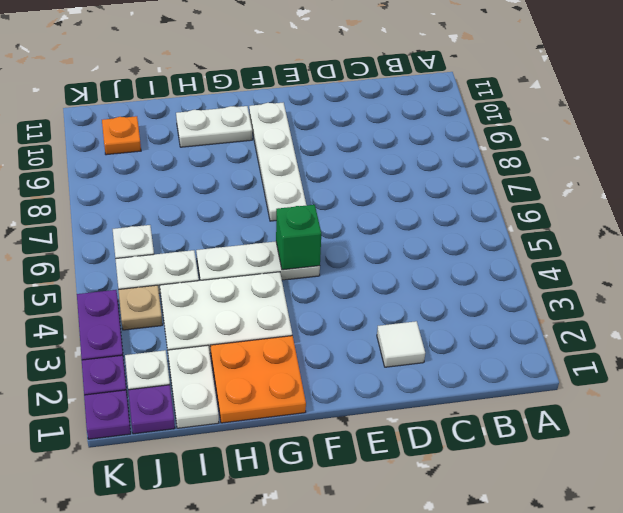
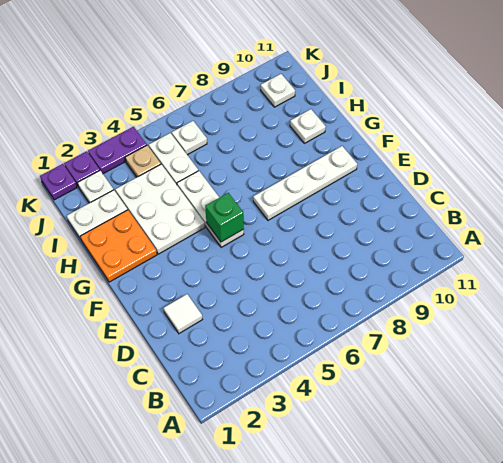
white plate G10:H10 level 1 -> white plate H10 level 1
purple plate J1 level 1 -> none
orange plate J10 level 1 -> white plate J10 level 1

